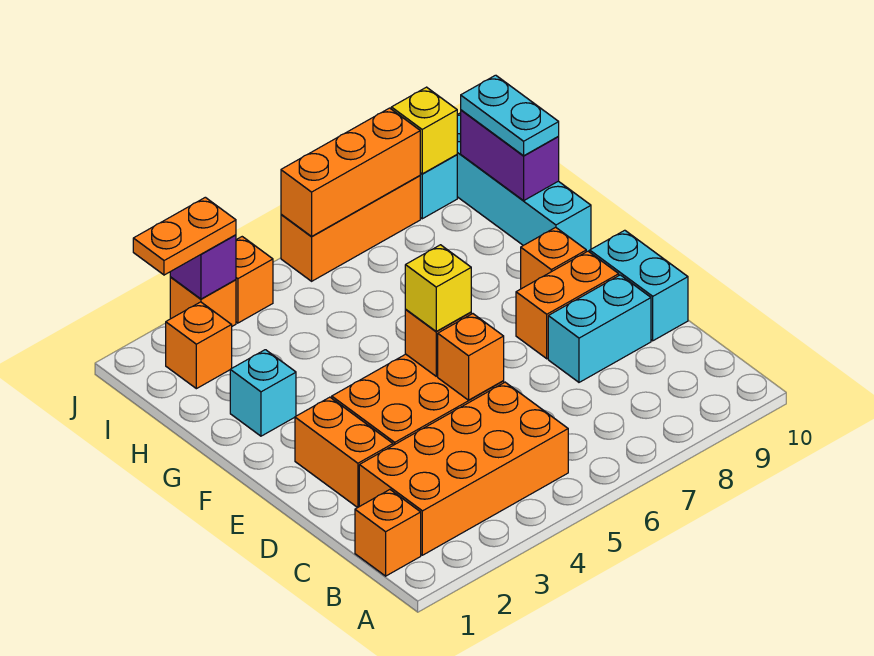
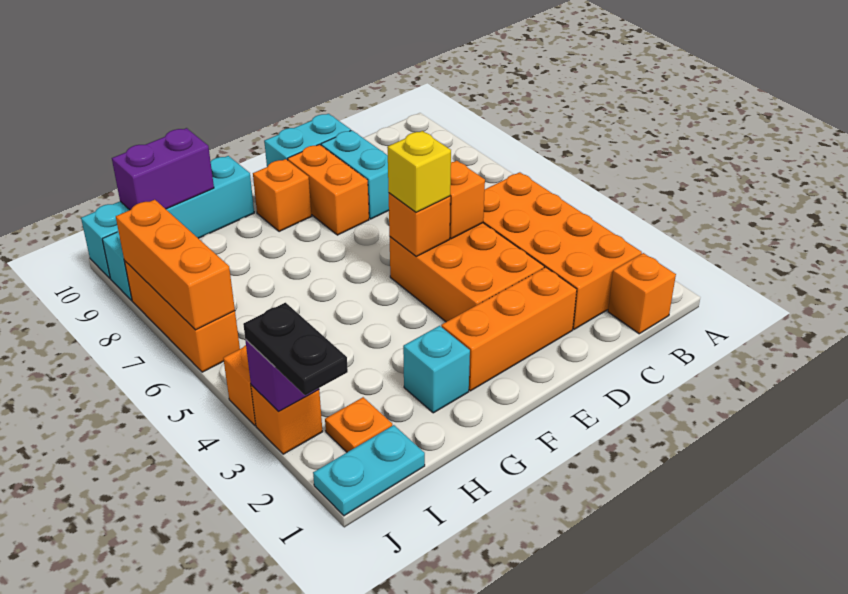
orange brick D2:E2 level 1 -> orange brick D2:F2 level 1
cyan plate H10:I10 level 3 -> cyan plate I1:J1 level 1
orange brick I2 level 1 -> orange plate I2 level 1
orange plate J2:J3 level 3 -> black plate J2:J3 level 3
yellow brick J9 level 2 -> none

